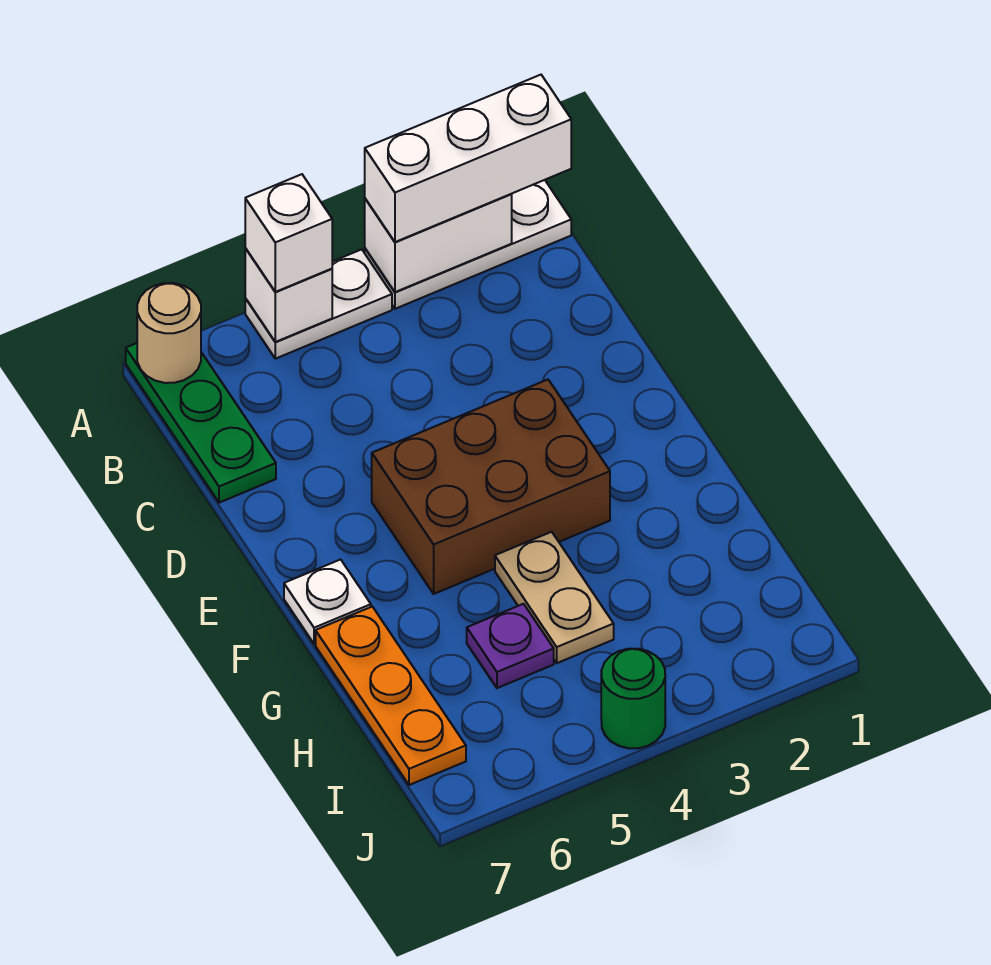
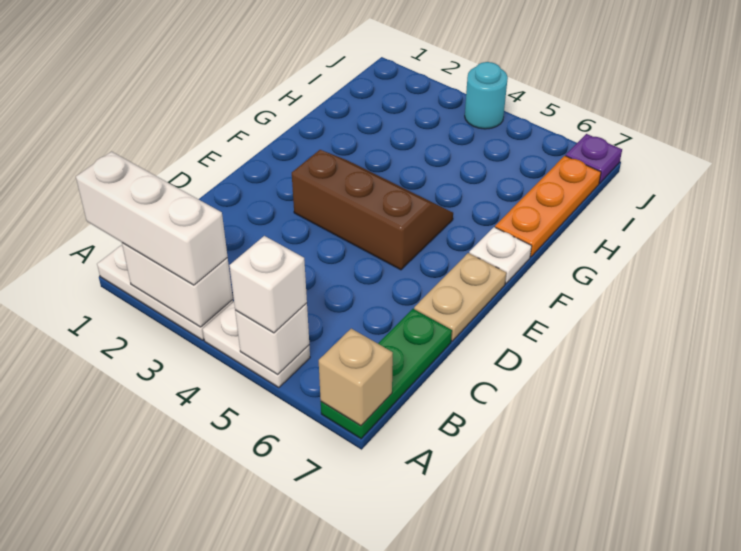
tan round brick A7 level 2 -> tan brick A7 level 2
brown brick E3:F5 level 1 -> brown slope E3:F5 level 1 top E
tan plate G4:H4 level 1 -> tan plate D7:E7 level 1
purple plate H5 level 1 -> purple plate J7 level 1
green round brick J4 level 1 -> cyan round brick J4 level 1

